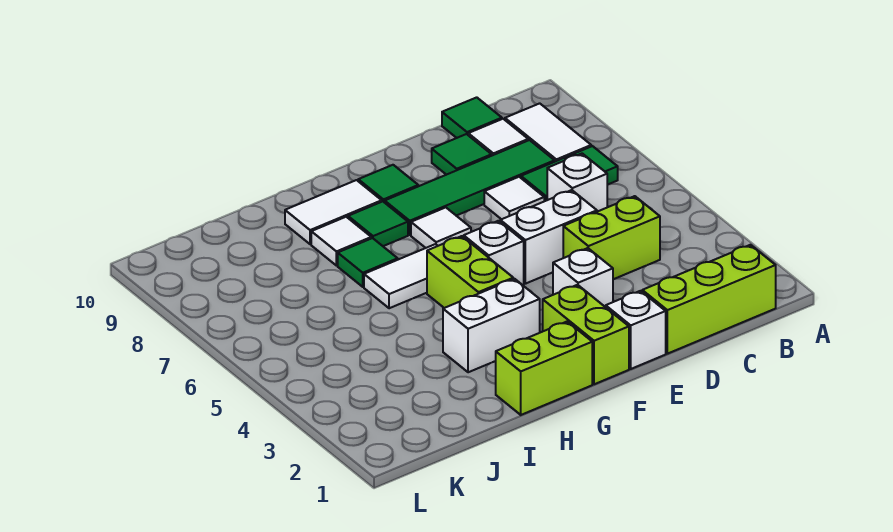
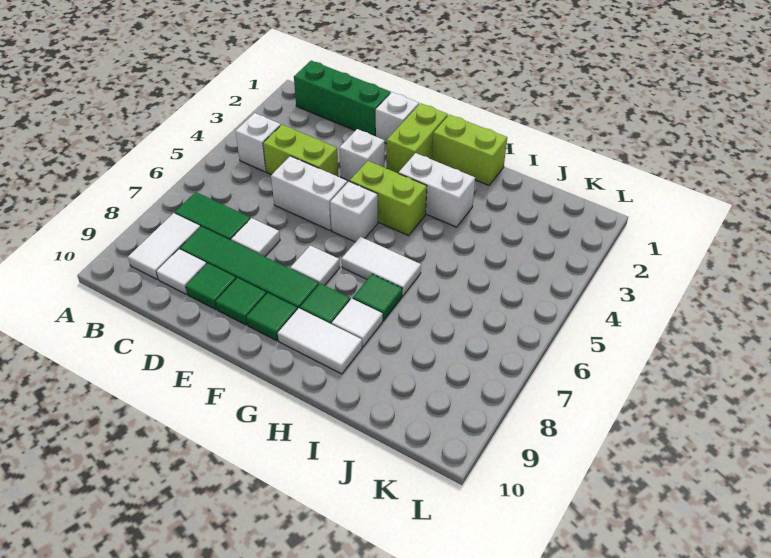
lime brick B1:D1 level 1 -> green brick B1:D1 level 1
white brick C6 level 1 -> white brick B4 level 1
green tile C10 level 1 -> green tile E9 level 1
lime brick G4:G5 level 1 -> lime brick F4:G4 level 1

